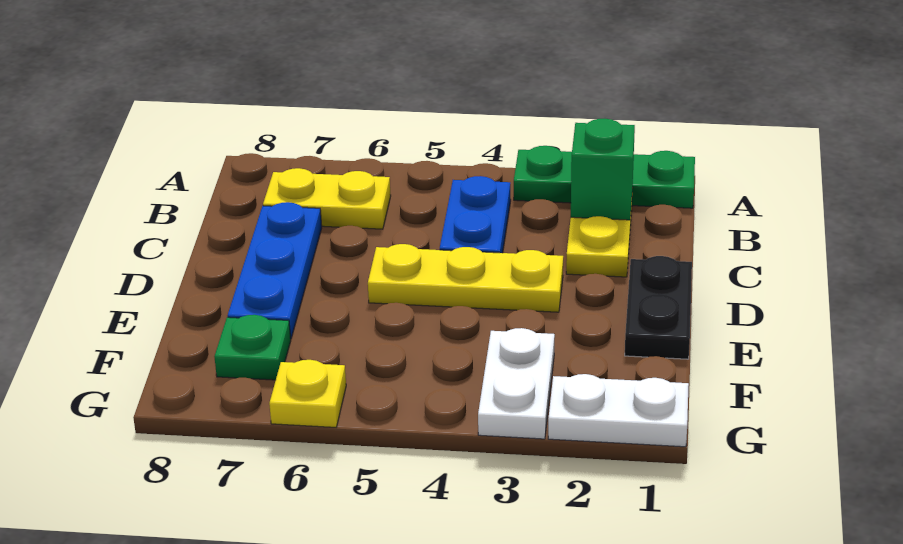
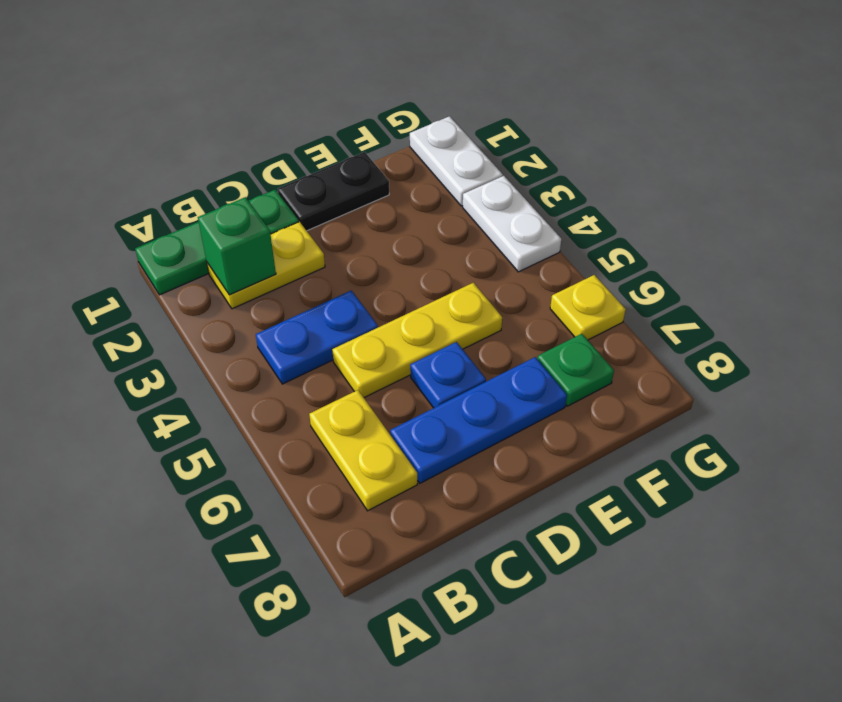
green plate A1:A3 level 1 -> green plate A1:C1 level 1
yellow plate D3:D5 level 1 -> yellow plate C5:E5 level 1
none -> blue plate D6 level 1
white plate F3:G3 level 1 -> white plate G3:G4 level 1

